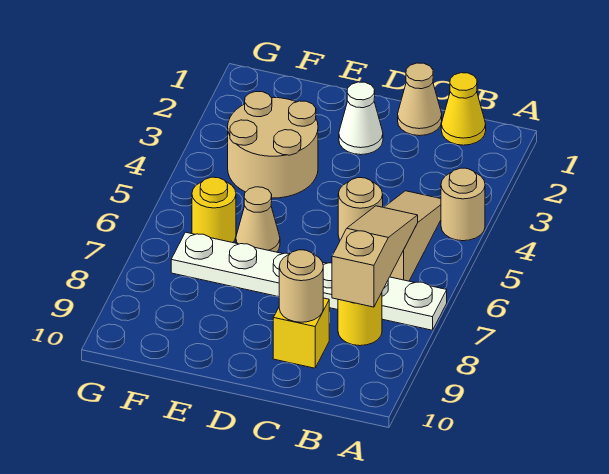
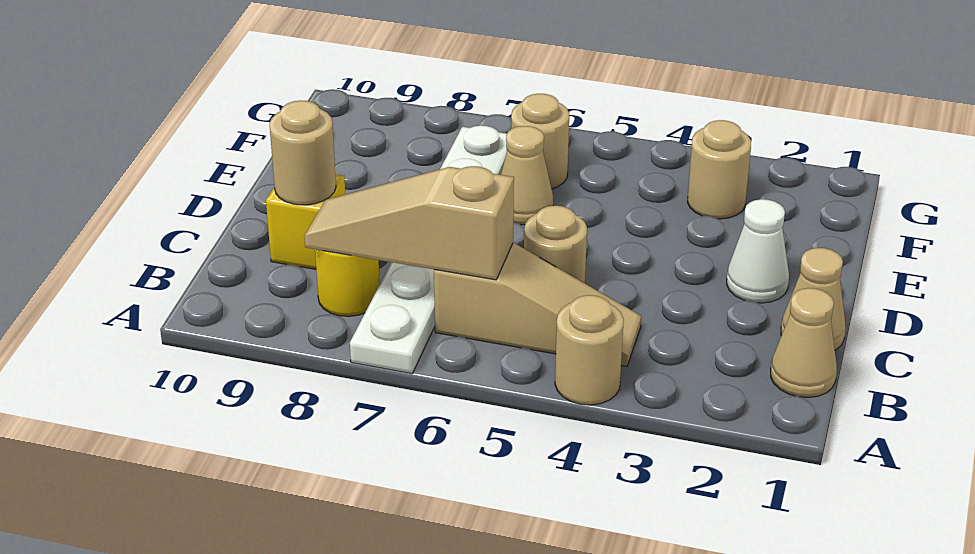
yellow cone B1 level 1 -> tan cone B1 level 1
tan slope B6:B8 level 2 top 8 -> tan slope B6:B8 level 2 top 6
tan round brick E3:F4 level 1 -> tan round brick F3 level 1
yellow round brick F6 level 1 -> tan round brick F6 level 1

